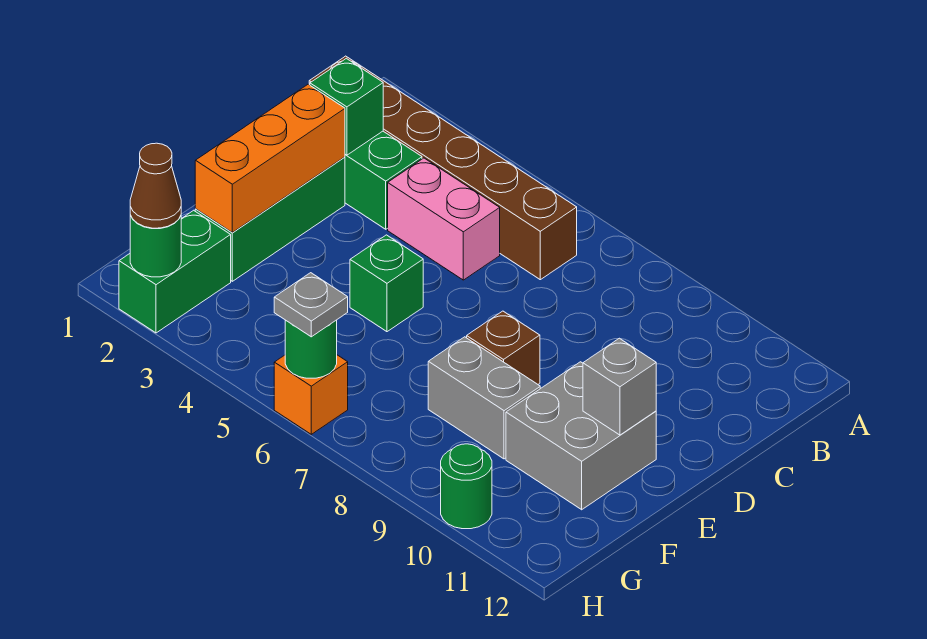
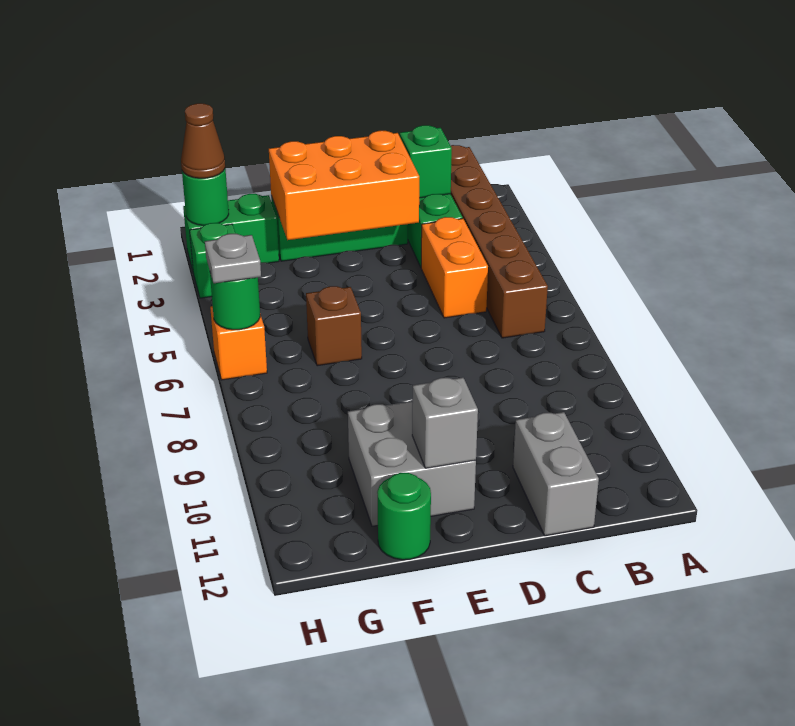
pink brick C4:C5 level 1 -> orange brick C4:C5 level 1
orange brick D2:F2 level 2 -> orange brick D2:F3 level 2
green brick E5 level 1 -> green brick H3 level 1
brown brick E8 level 1 -> brown brick F6 level 1
grey brick F8:F9 level 1 -> grey brick C11:C12 level 1
green round brick H10 level 1 -> green round brick F12 level 1

